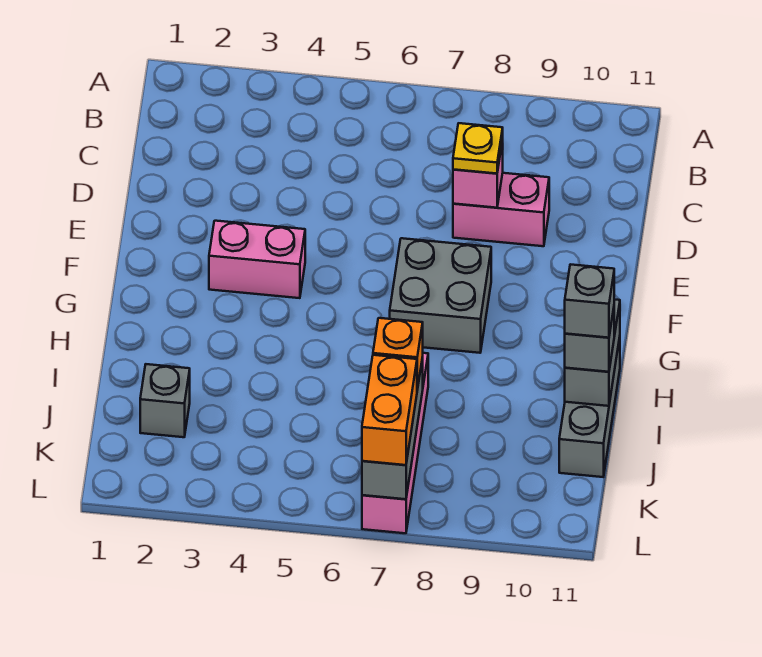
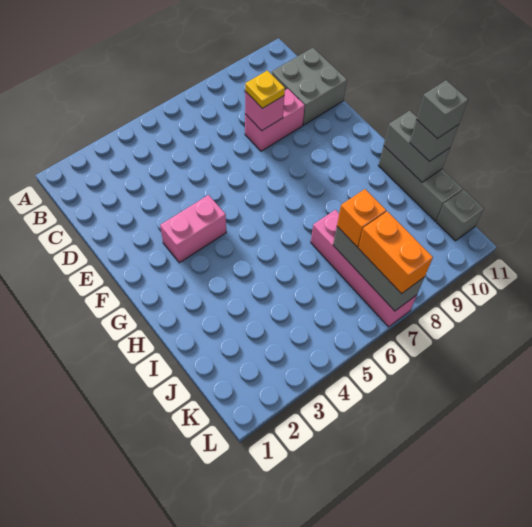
grey brick F7:G8 level 1 -> grey brick C10:D11 level 1
grey brick J2 level 1 -> grey brick K11 level 1

